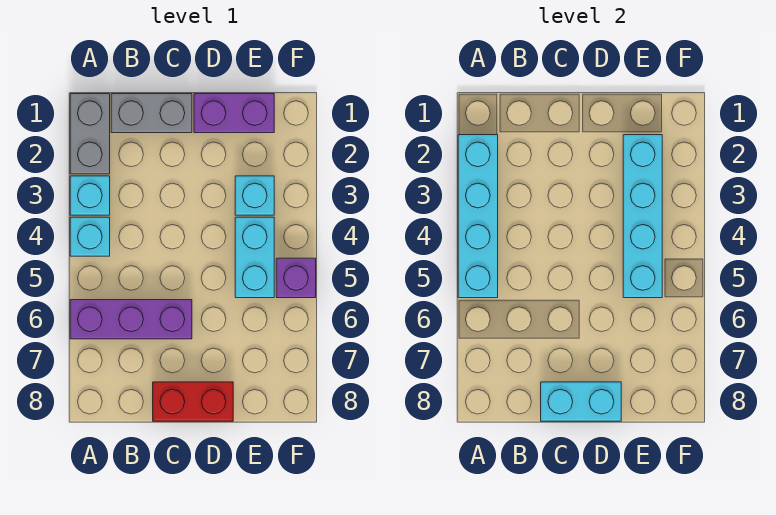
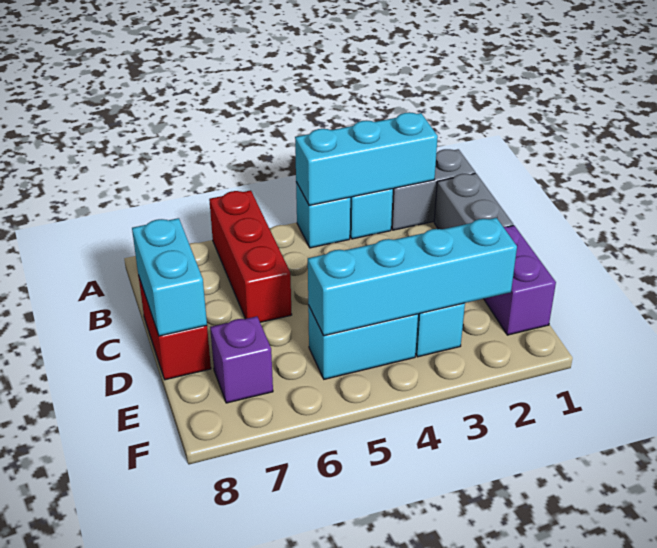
cyan brick A2:A5 level 2 -> cyan brick A2:A4 level 2
purple brick A6:C6 level 1 -> red brick A6:C6 level 1
purple brick F5 level 1 -> purple brick E7 level 1

